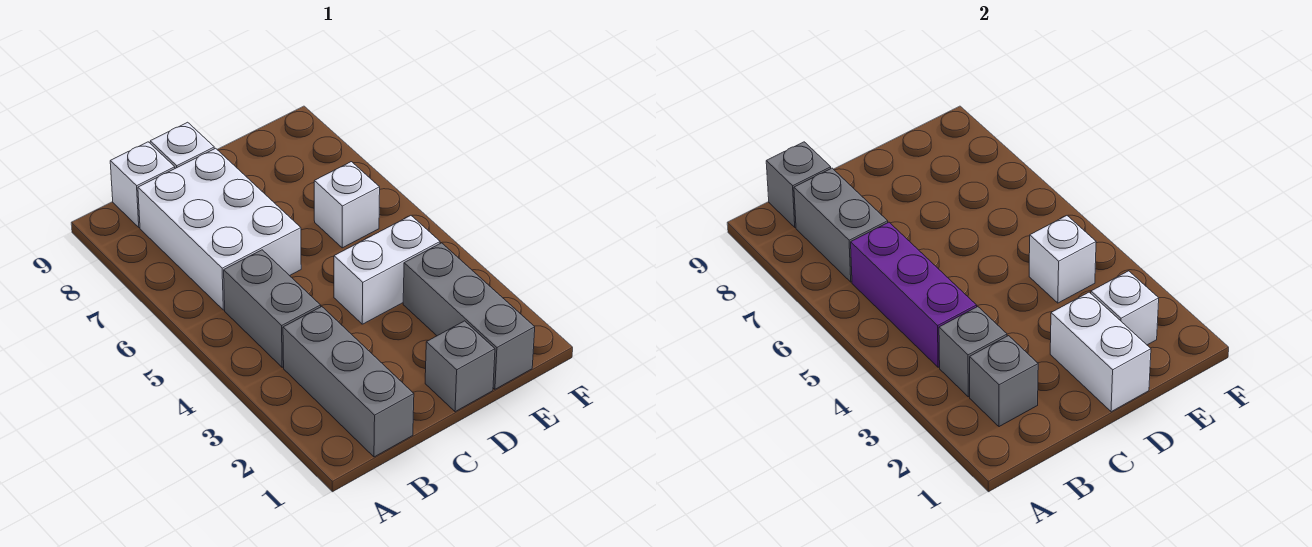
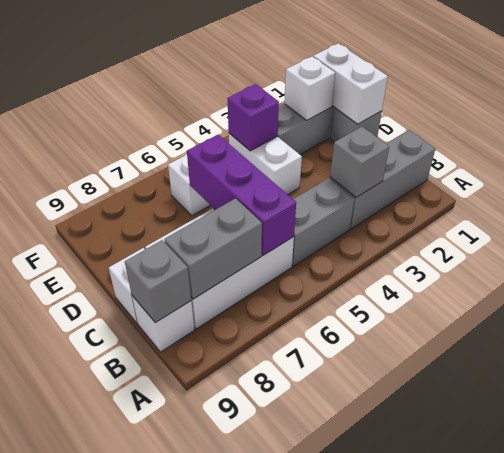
grey brick B2 level 2 -> none
purple brick B4:B6 level 2 -> purple brick B6:D6 level 2
white brick D1:D2 level 2 -> white brick D1:E1 level 2
white brick E4 level 2 -> purple brick E4 level 2

